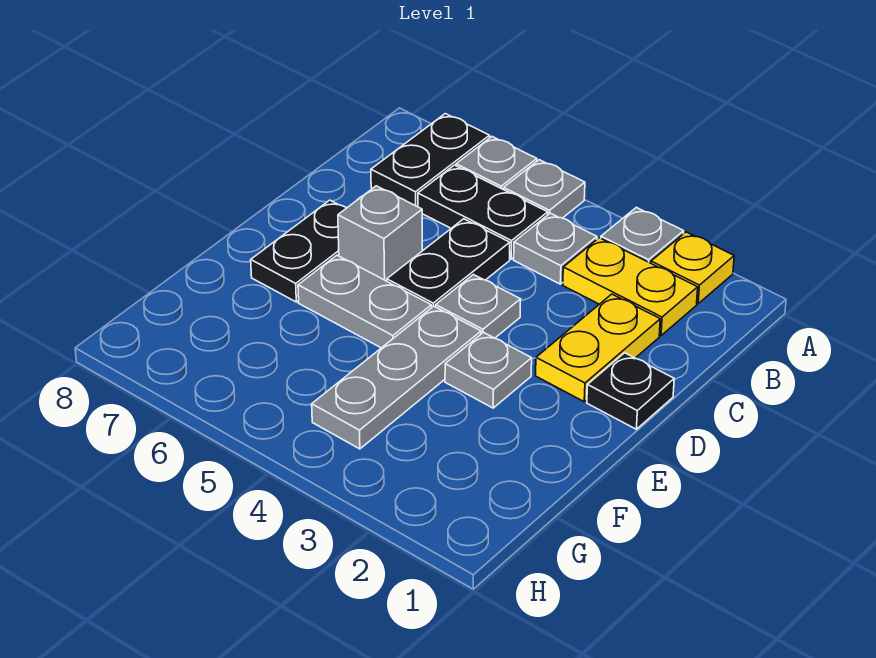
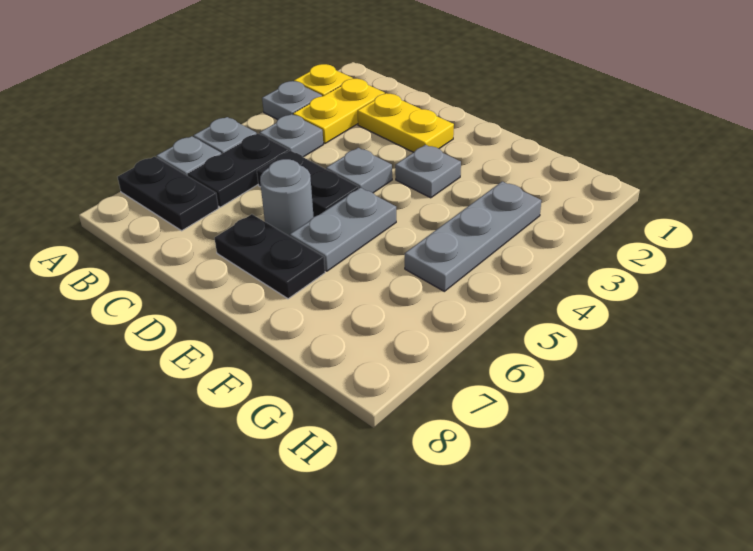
black plate D1 level 1 -> none
grey brick D6 level 1 -> grey round brick D6 level 1
grey plate E4:G4 level 1 -> grey plate G3:G5 level 1

